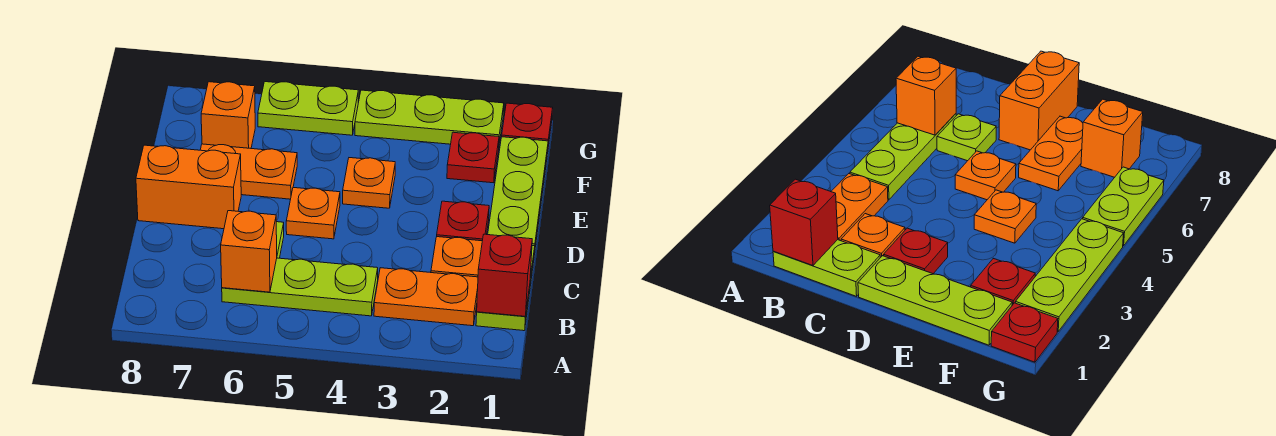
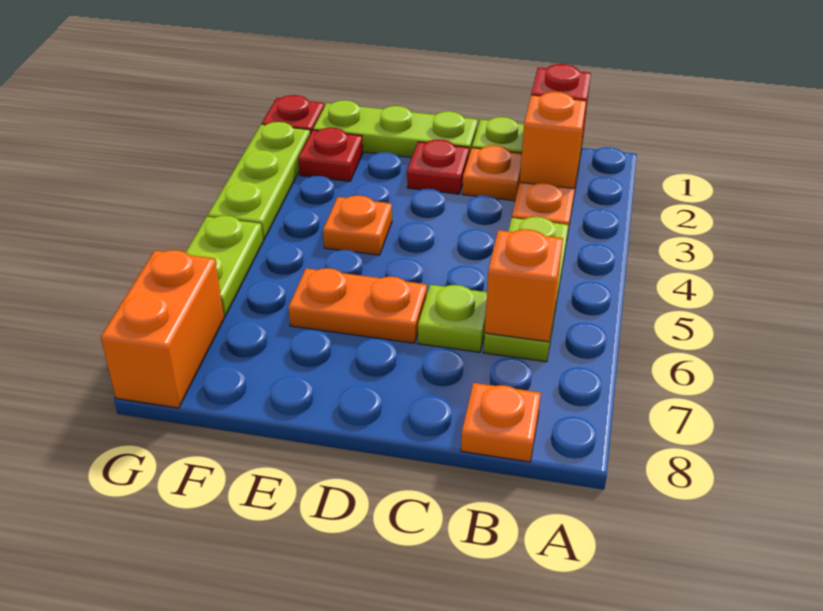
orange plate D5 level 1 -> orange plate B8 level 1
orange brick D7:D8 level 1 -> orange brick G7:G8 level 1
orange plate E6:E7 level 1 -> orange plate D6:E6 level 1
orange brick F7 level 1 -> orange brick B2 level 2

